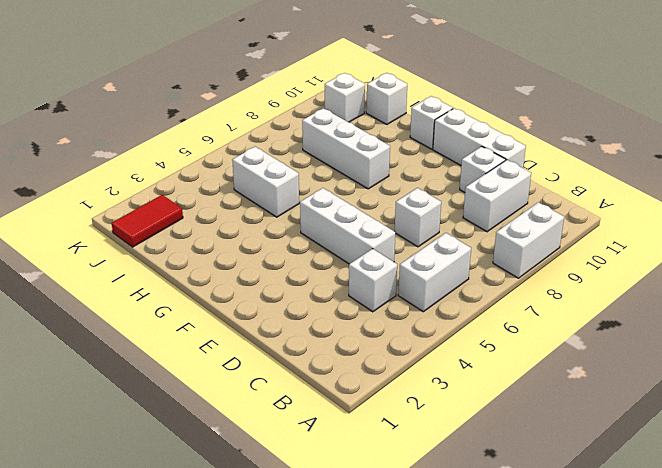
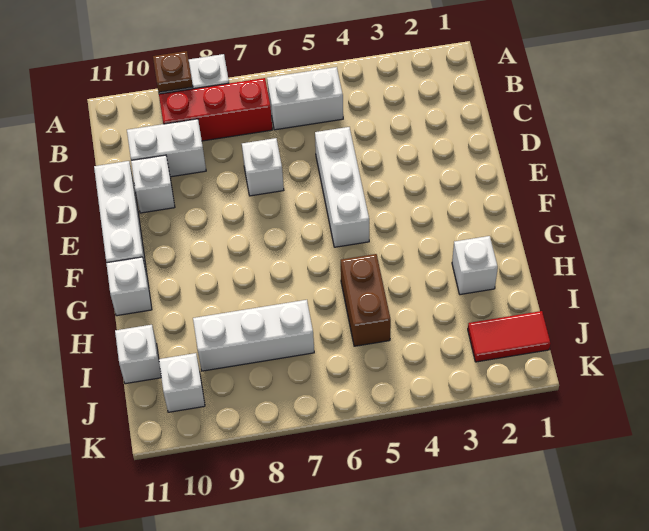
none -> brown plate A9 level 2
none -> red brick B7:B9 level 1
white brick C4 level 1 -> white brick H2 level 1
white brick G8:I8 level 1 -> white brick I7:I9 level 1
white brick H5:I5 level 1 -> brown brick H5:I5 level 1

